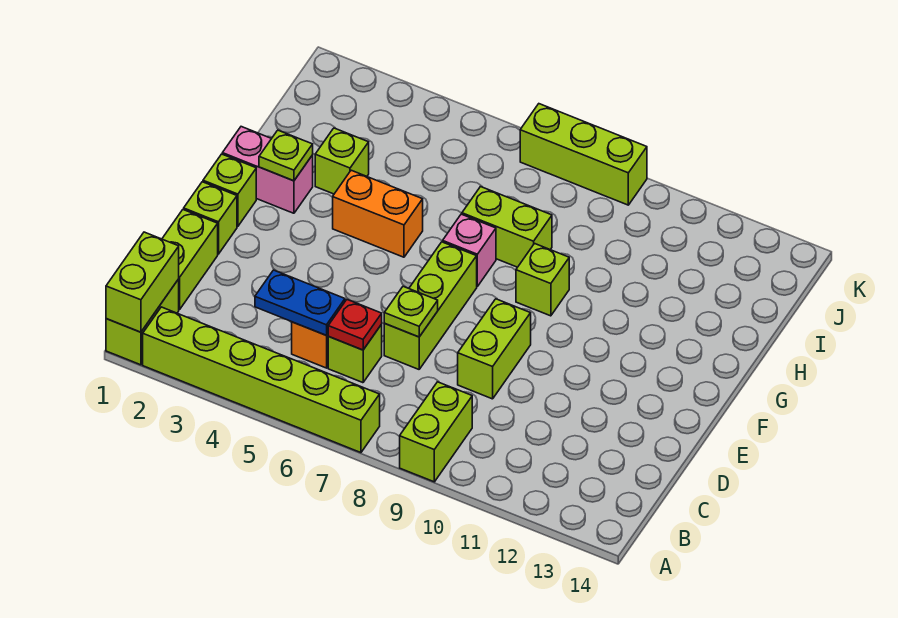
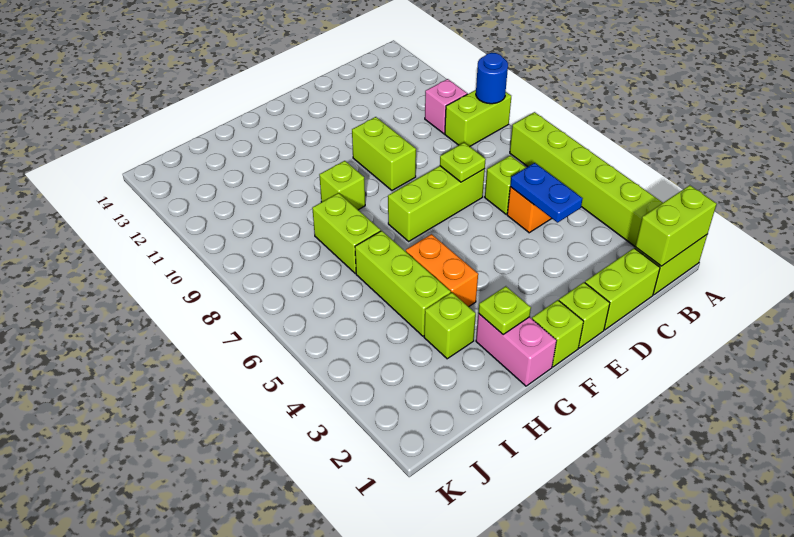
none -> blue round brick A9 level 2
red plate C6 level 2 -> none
lime brick D9:E9 level 1 -> lime brick E9:E10 level 1
pink brick G7 level 1 -> pink brick B10 level 1
lime brick K7:K9 level 1 -> lime brick H4:H6 level 1

